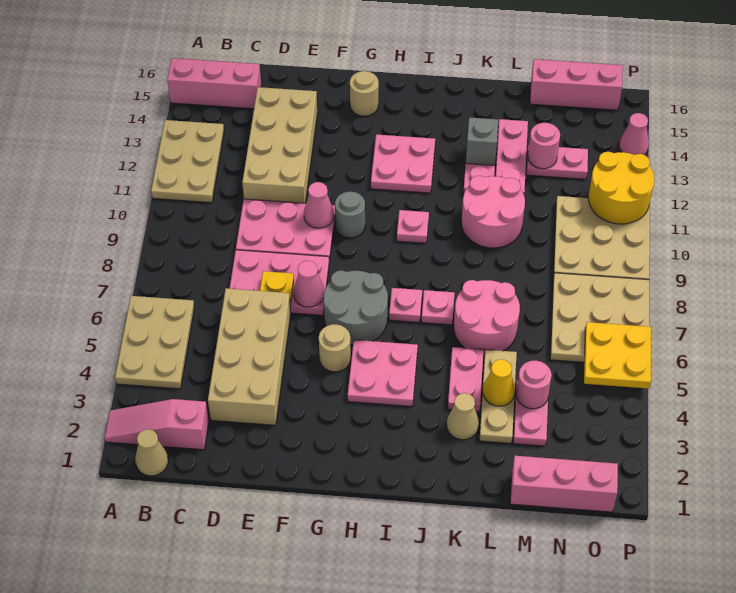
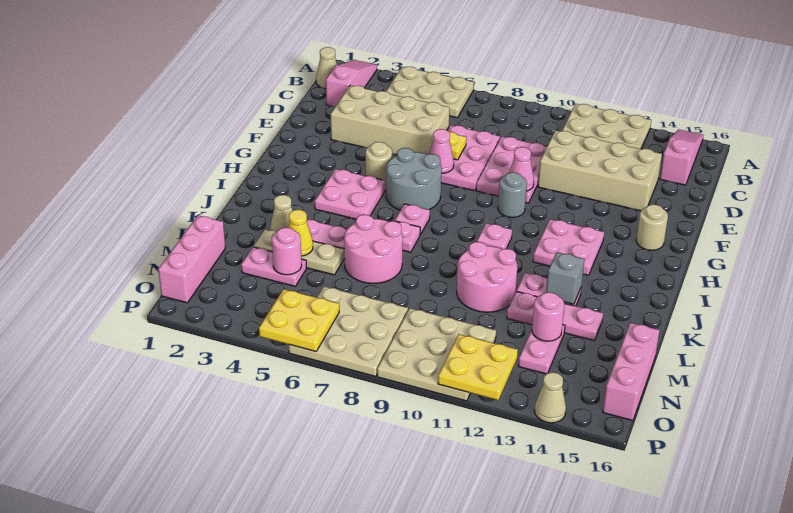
pink brick A15:C15 level 1 -> pink slope A15:C15 level 1 top C
yellow round brick O11:P12 level 2 -> yellow plate O11:P12 level 2
pink cone P14 level 1 -> tan cone P14 level 1

